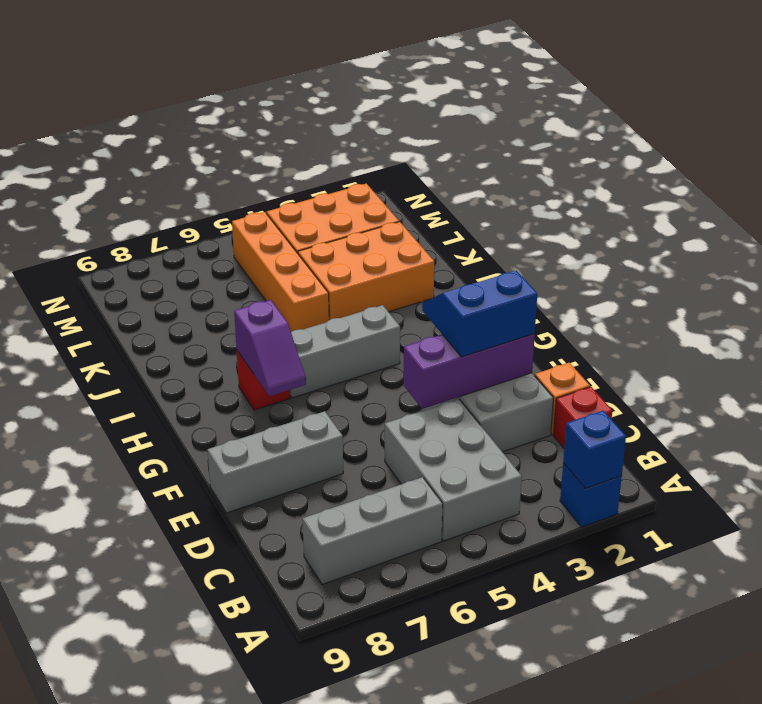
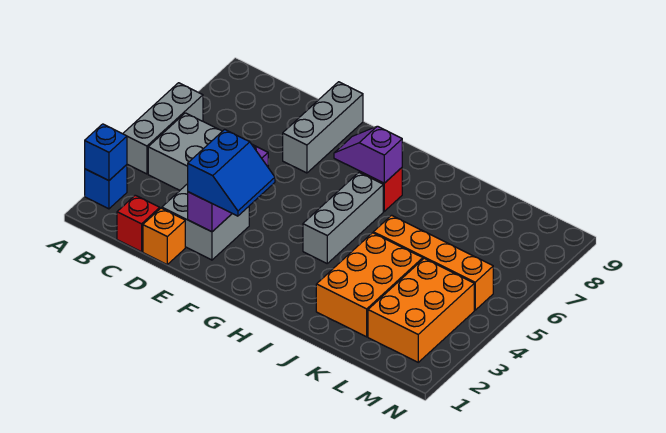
grey brick B6:B8 level 1 -> grey brick A4:A6 level 1

